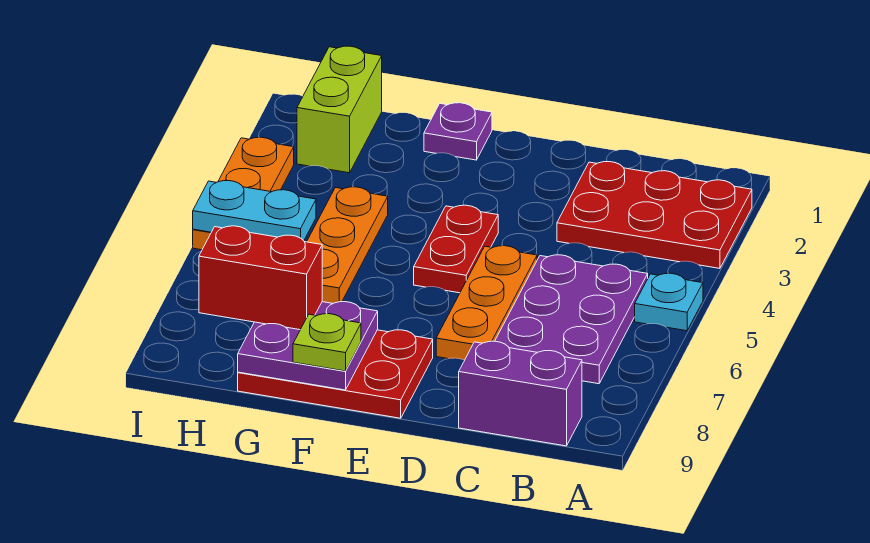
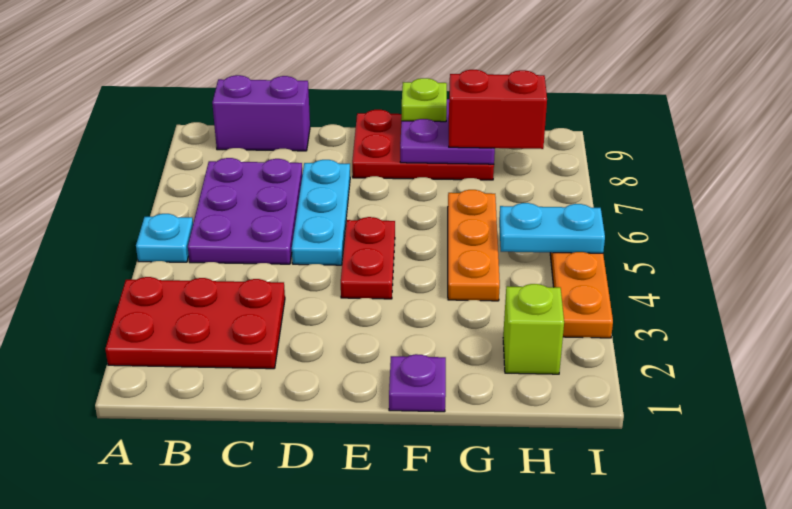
orange plate D5:D7 level 1 -> cyan plate D5:D7 level 1
lime brick H1:H2 level 1 -> lime brick H2 level 1

